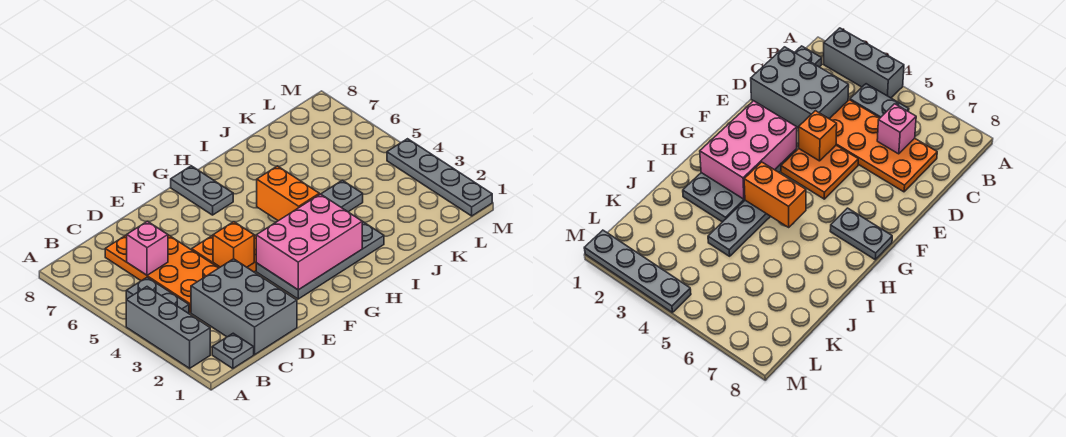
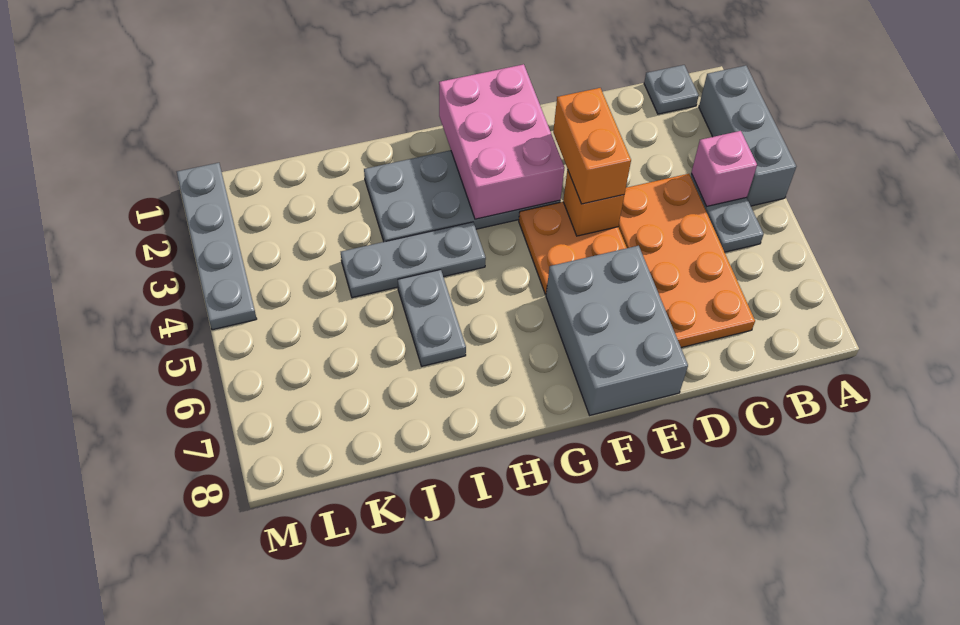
grey brick C1:D3 level 1 -> grey brick E6:F8 level 1
pink brick C6 level 2 -> pink brick B4 level 2
pink brick F2:H3 level 2 -> pink brick F1:G3 level 2
grey plate G7:G8 level 1 -> grey plate I5:I6 level 1
orange brick H4:H5 level 2 -> orange brick E3:E4 level 3

